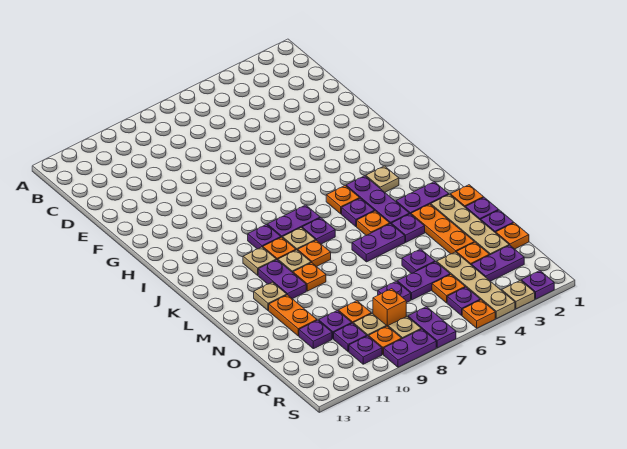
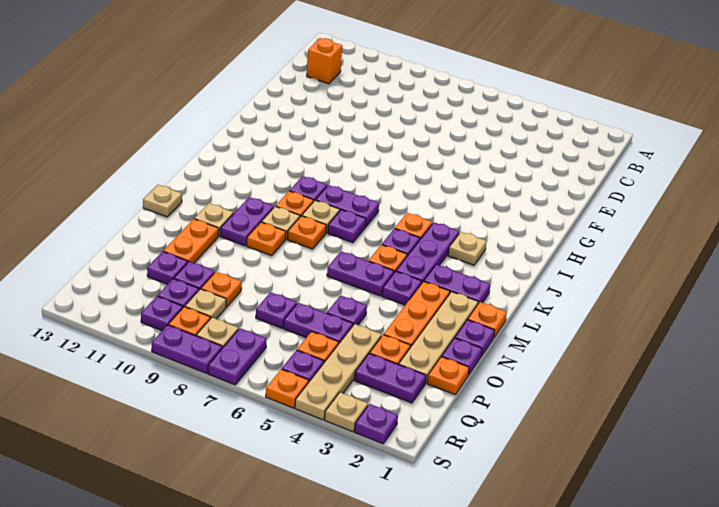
tan plate K10 level 1 -> tan plate M13 level 1
orange brick Q8 level 1 -> orange brick C12 level 1

